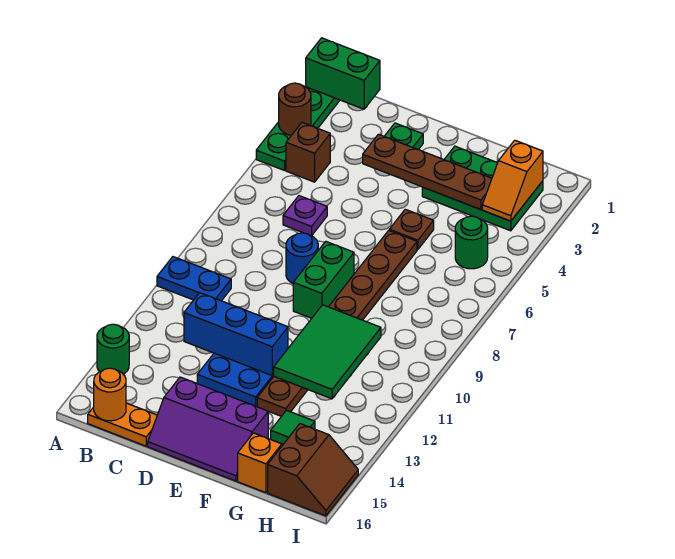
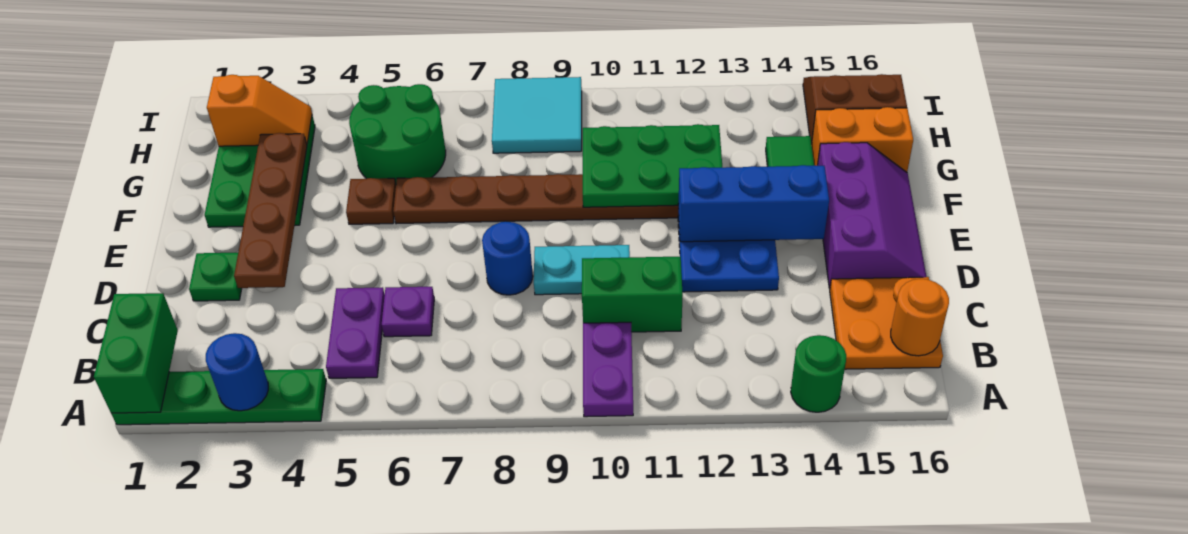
brown round brick A3 level 2 -> blue round brick A3 level 2
blue plate A10:B10 level 1 -> purple plate A10:B10 level 1
brown brick B4 level 1 -> none
none -> purple plate B5:C5 level 1
orange plate B16:C16 level 1 -> orange plate B15:C16 level 1
blue brick C12:E12 level 2 -> blue brick E12:E14 level 2
none -> cyan plate D9:D10 level 1
green brick E8:E9 level 1 -> green brick C10:C11 level 1
green tile F10:G12 level 2 -> green plate F10:G12 level 2
orange brick G16 level 1 -> orange brick G15:G16 level 1
green round brick H5 level 1 -> green round brick G5:H6 level 1
none -> cyan tile H8:I9 level 1

